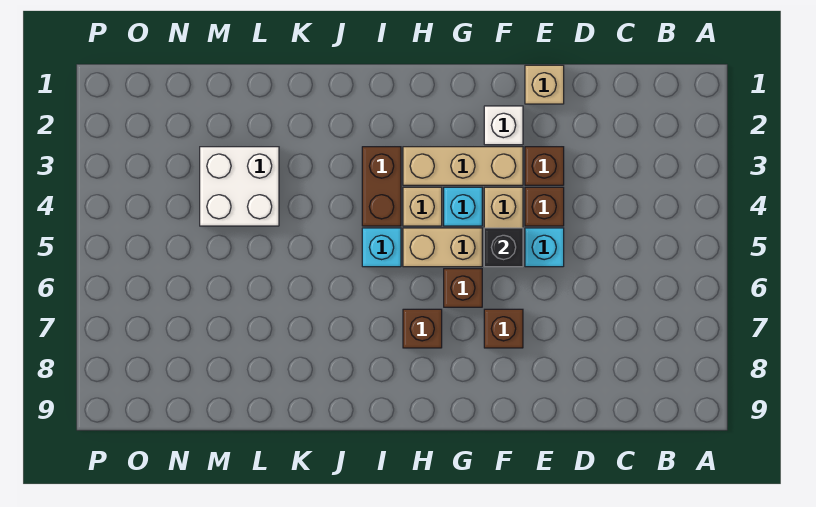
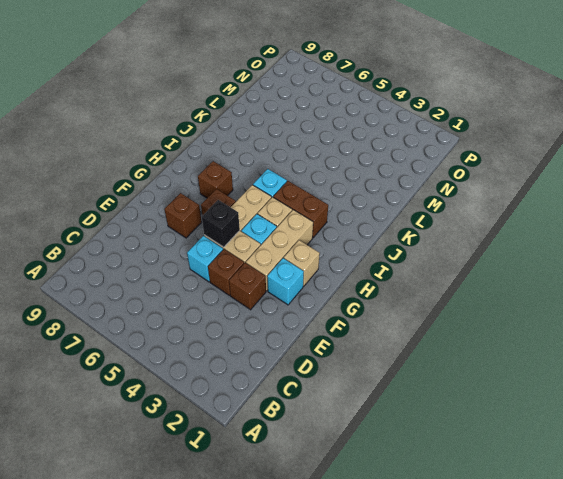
tan brick E1 level 1 -> tan brick G2 level 1
white brick F2 level 1 -> cyan brick F2 level 1
white brick L3:M4 level 1 -> none

